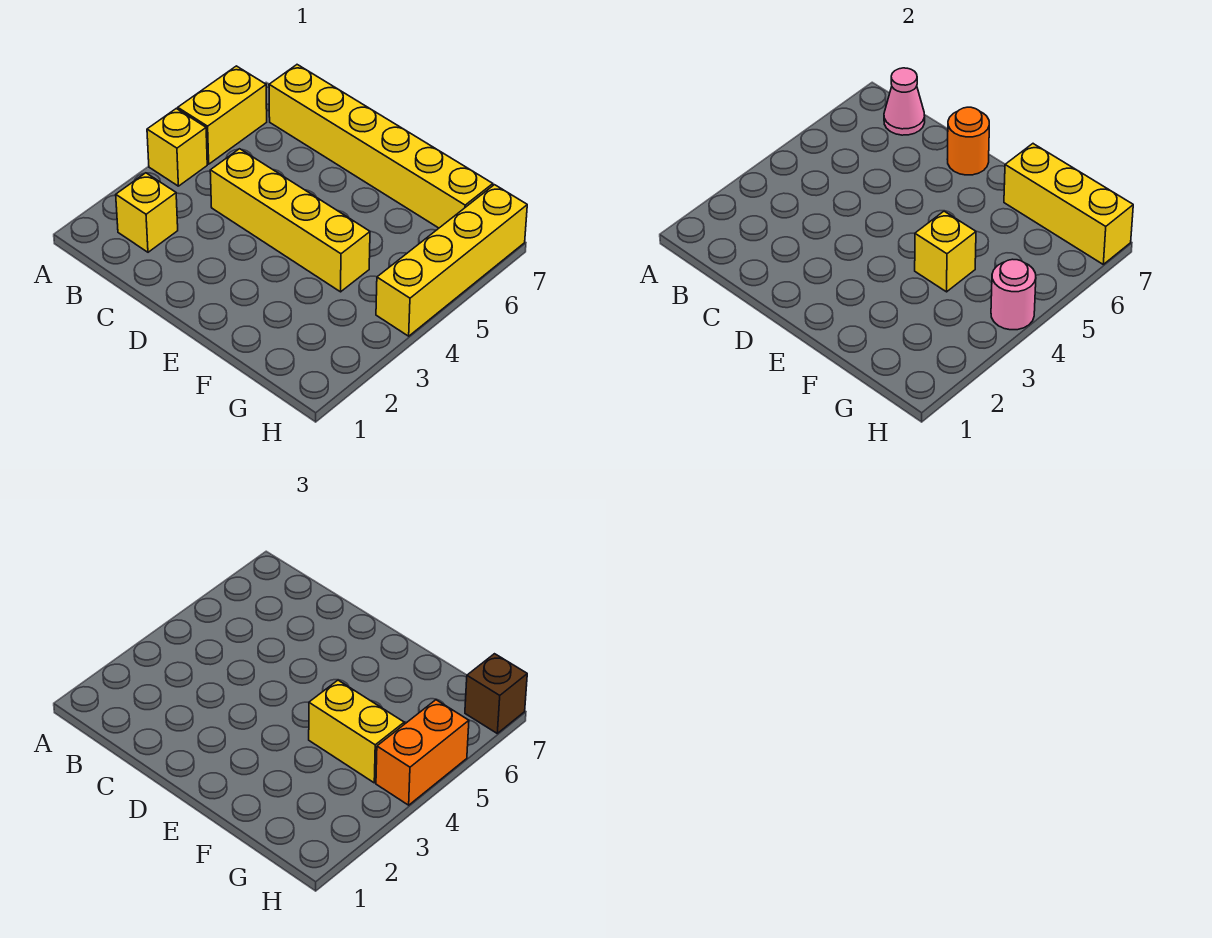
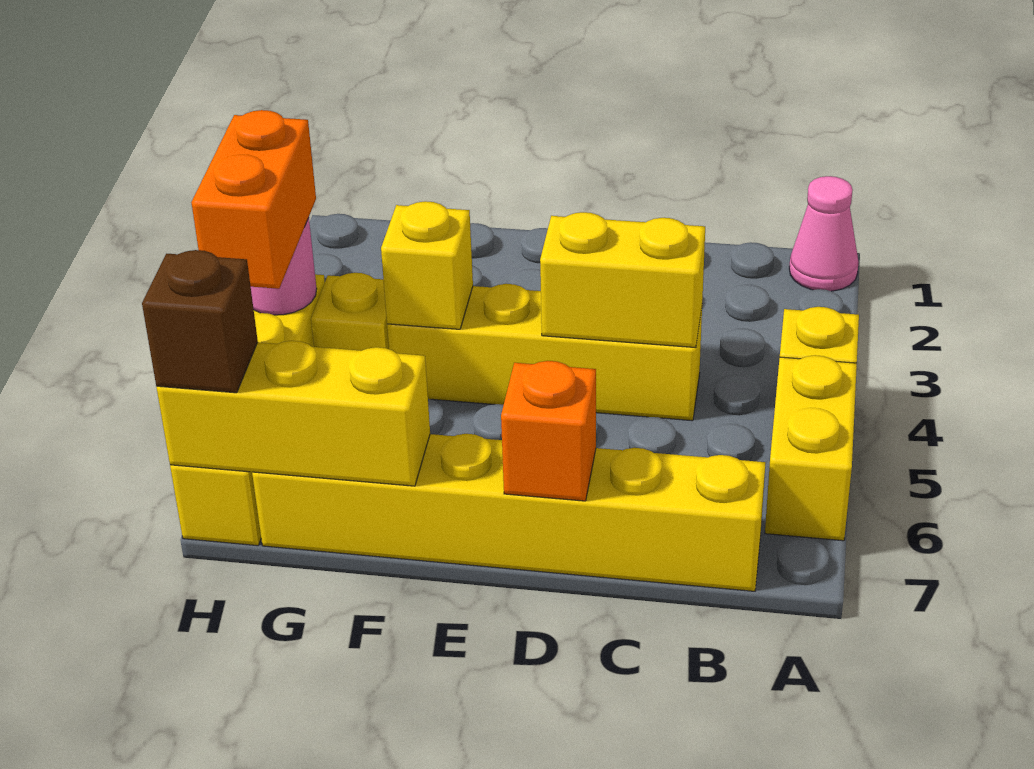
yellow brick B2 level 1 -> yellow brick G4 level 1
pink cone B7 level 2 -> pink cone A1 level 1
orange round brick D7 level 2 -> orange brick D7 level 2
yellow brick F4:G4 level 3 -> yellow brick C4:D4 level 2

